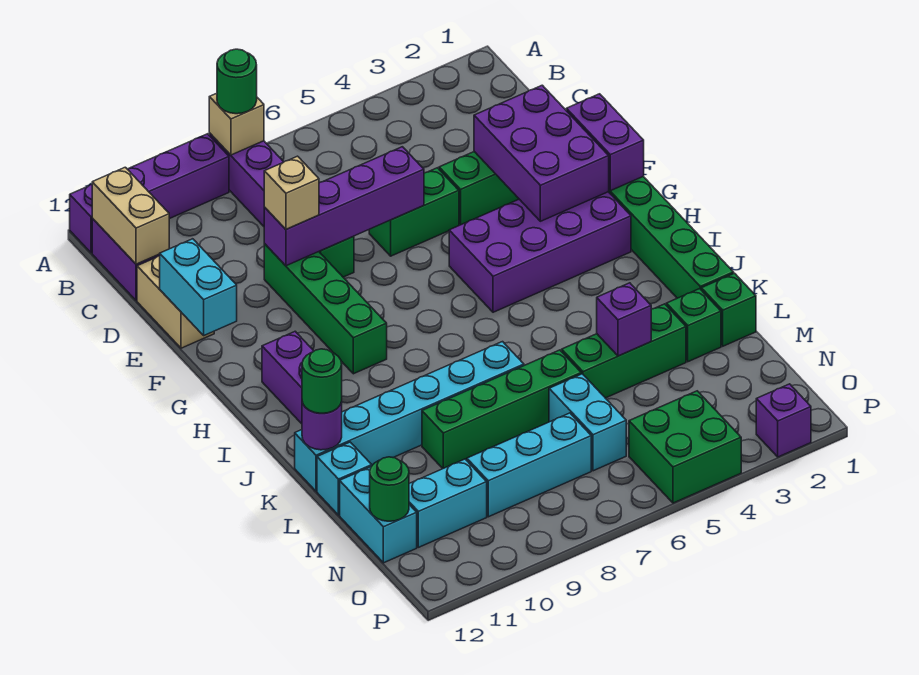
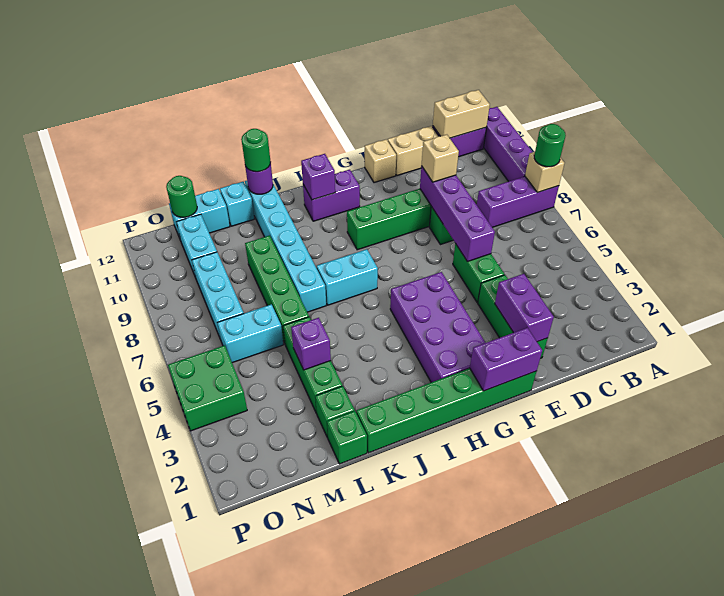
purple brick E2:G3 level 2 -> purple brick E2:E3 level 2
cyan brick E12:F12 level 2 -> cyan brick I7:J7 level 1
none -> tan brick F12 level 1
purple brick P2 level 1 -> purple brick I11 level 2

